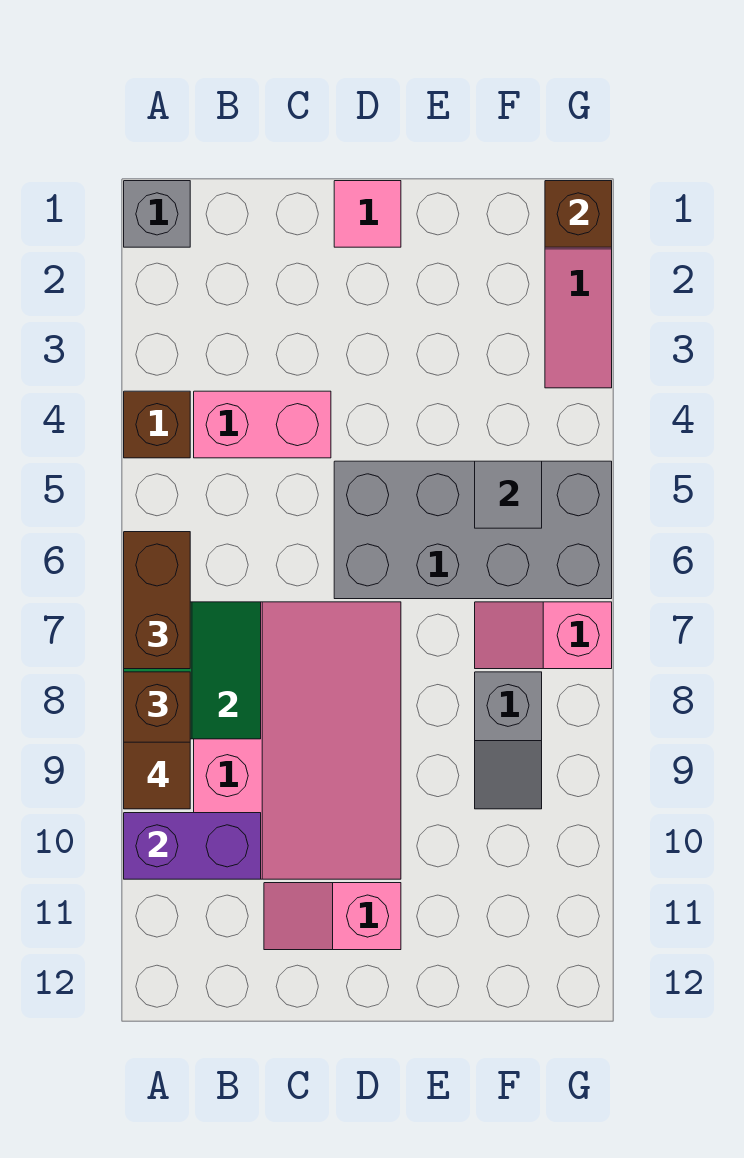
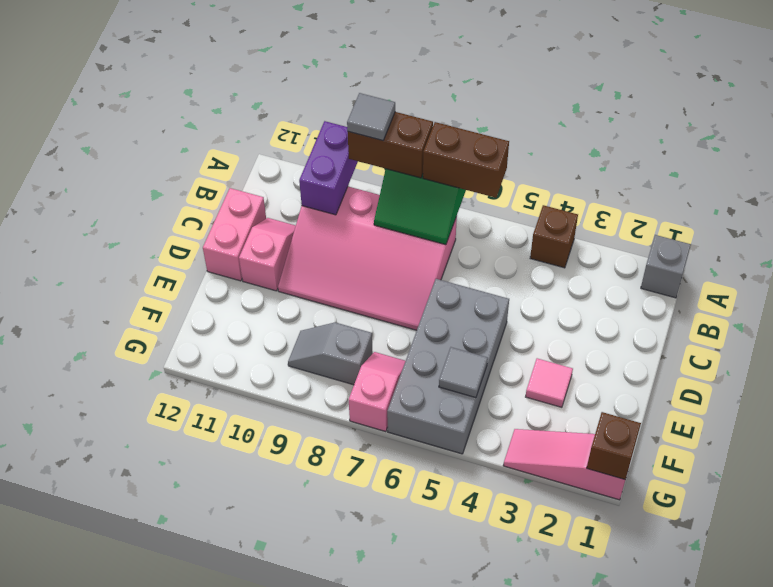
brown tile A9 level 4 -> grey tile A9 level 4
pink brick B4:C4 level 1 -> pink brick C12:D12 level 1
pink tile D1 level 1 -> pink tile E3 level 1

